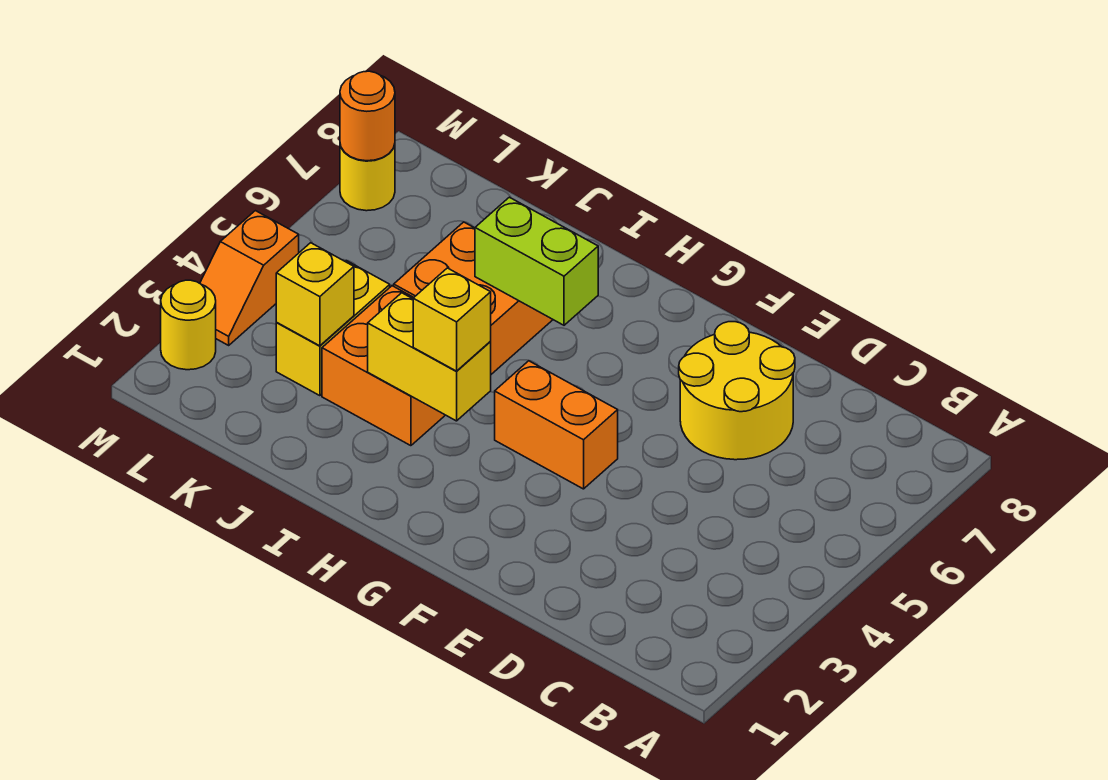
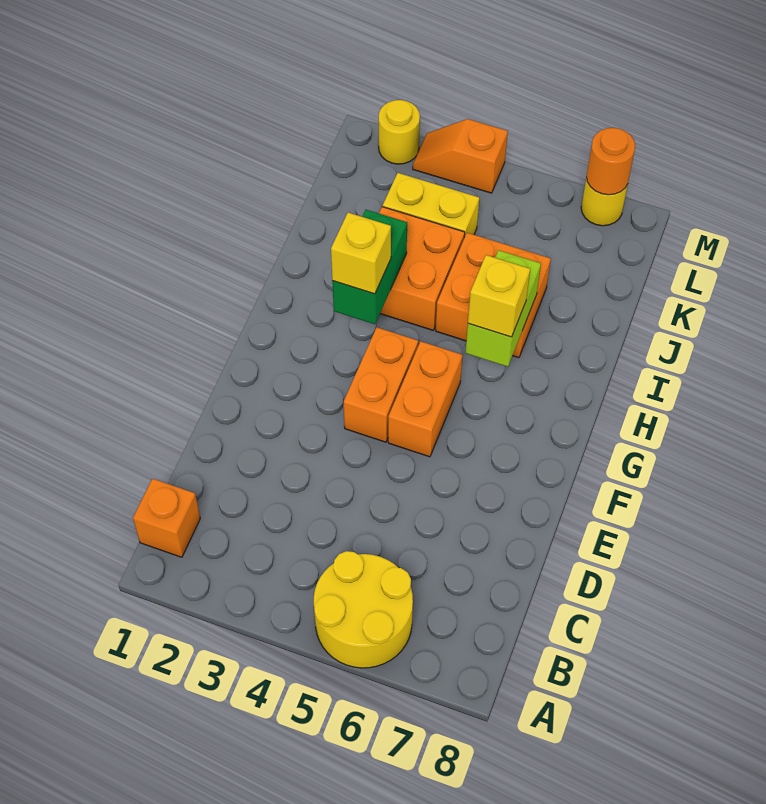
none -> orange brick B1 level 1
yellow round brick D6:E7 level 1 -> yellow round brick A5:B6 level 1
none -> orange brick F5:G5 level 1
yellow brick H3:I3 level 2 -> green brick H3:I3 level 2
yellow brick K3 level 2 -> yellow brick H6 level 3

